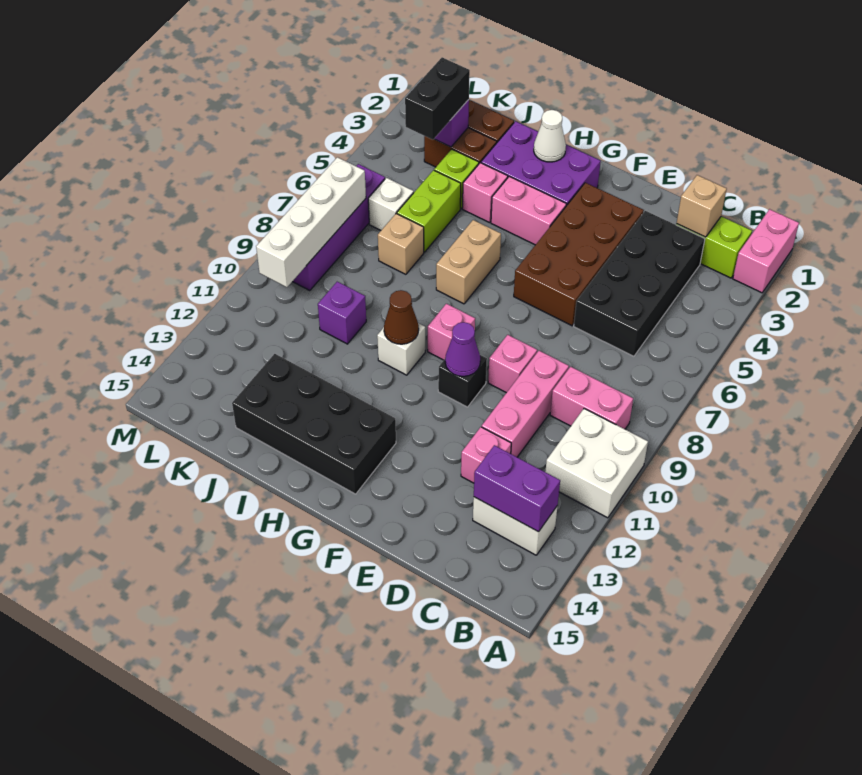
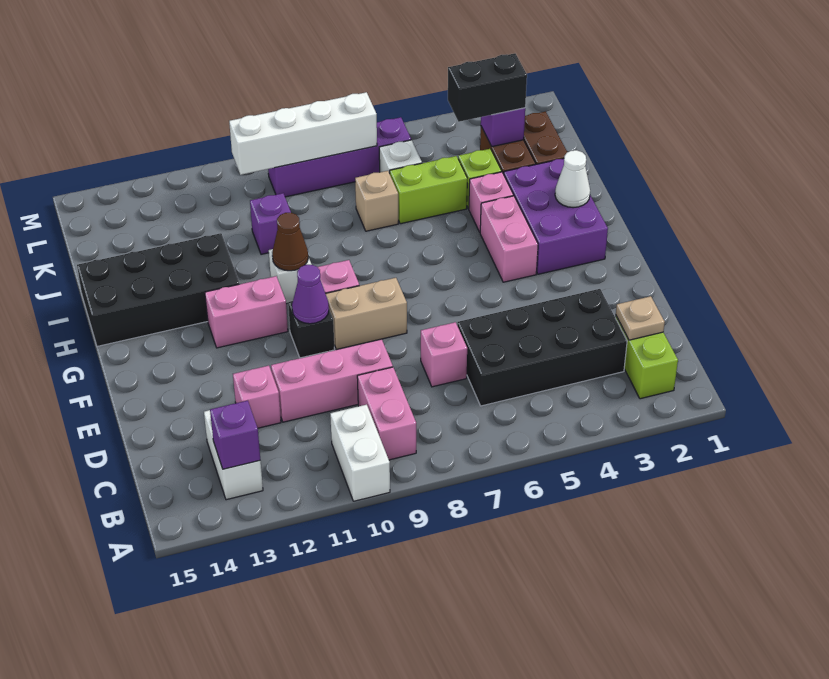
pink brick A1:A2 level 1 -> pink brick G11:G12 level 1
white brick A10:B11 level 1 -> white brick A10:B10 level 1
purple brick B13:C13 level 2 -> purple brick B13 level 2
tan brick C2 level 2 -> tan plate C2 level 2
brown brick E3:F6 level 1 -> none
pink brick E9 level 1 -> pink brick D7 level 1
black brick G13:J14 level 1 -> black brick H12:I15 level 1
tan brick H6:H7 level 1 -> tan brick F8:F9 level 1

